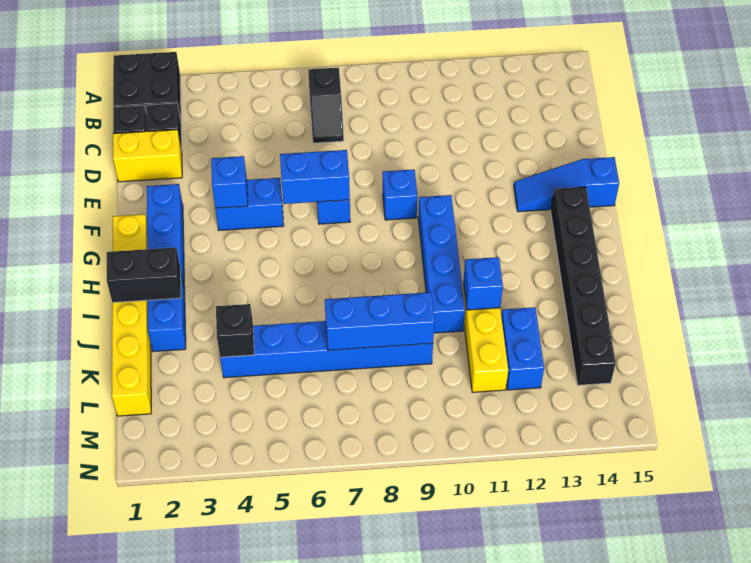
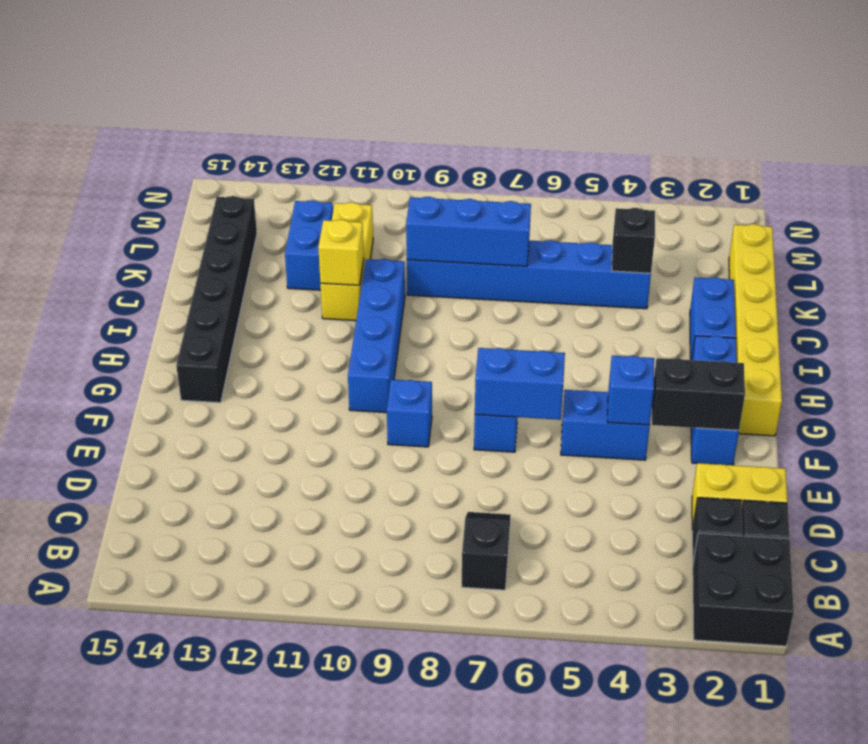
blue slope F13:F15 level 1 top 15 -> none
black brick I1:I2 level 2 -> black brick F2:F3 level 2
blue brick J11 level 2 -> yellow brick J11 level 2

